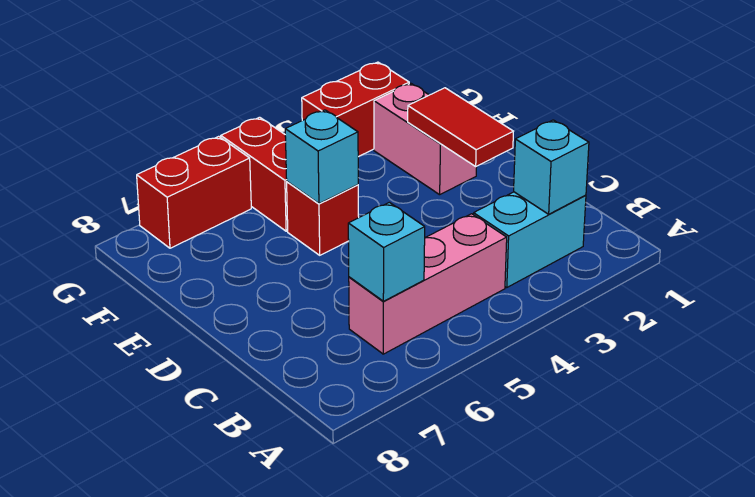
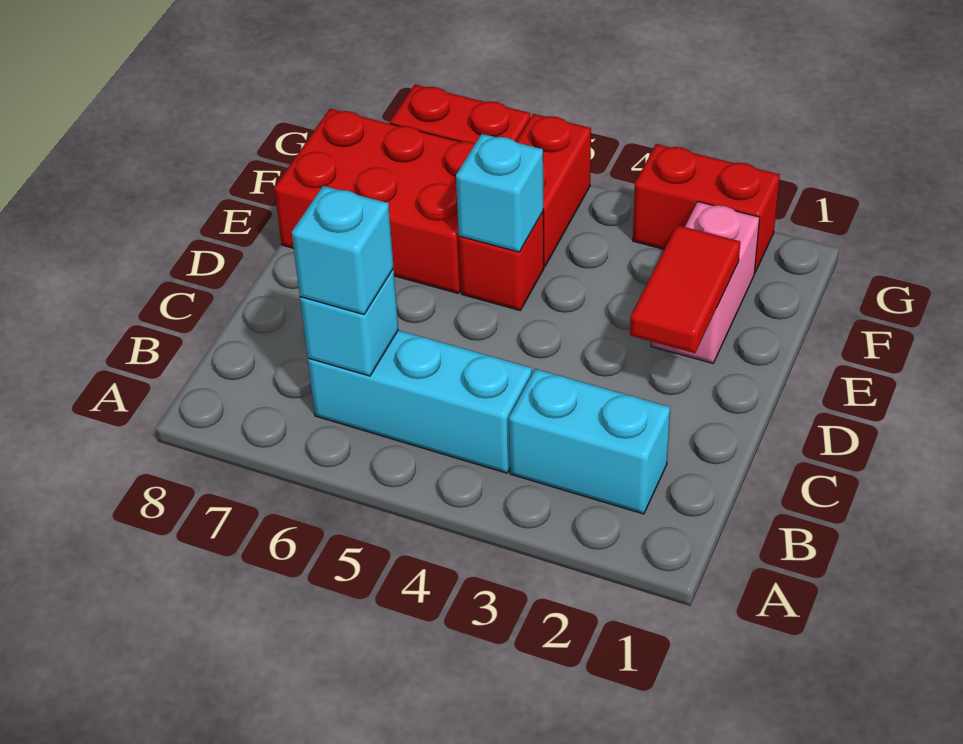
cyan brick B2 level 2 -> cyan brick B6 level 3
pink brick B4:B6 level 1 -> cyan brick B4:B6 level 1
none -> red brick E6:F8 level 1

